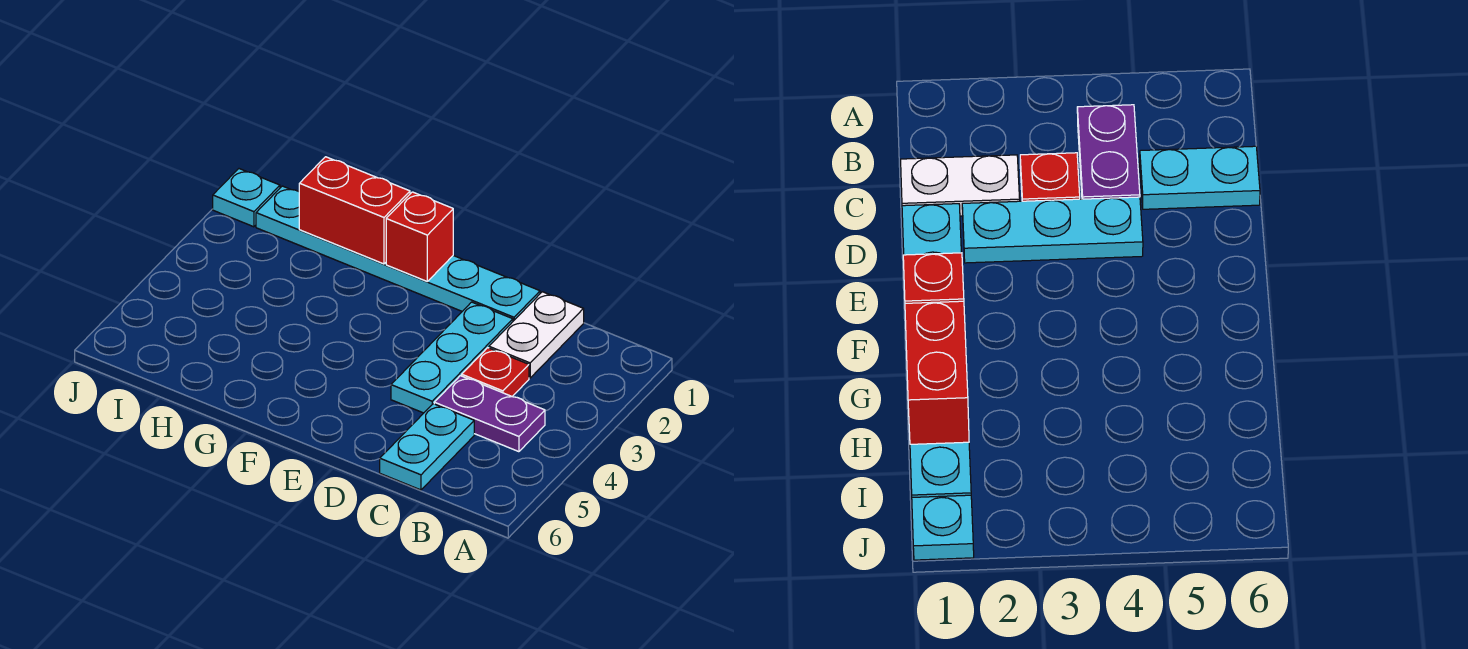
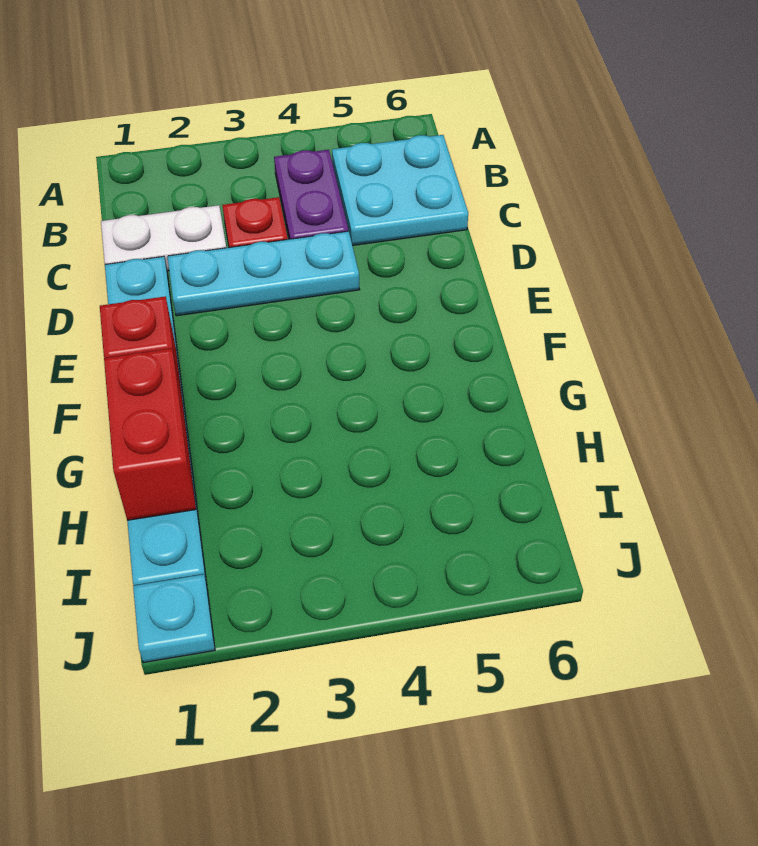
cyan plate C5:C6 level 1 -> cyan plate B5:C6 level 1

